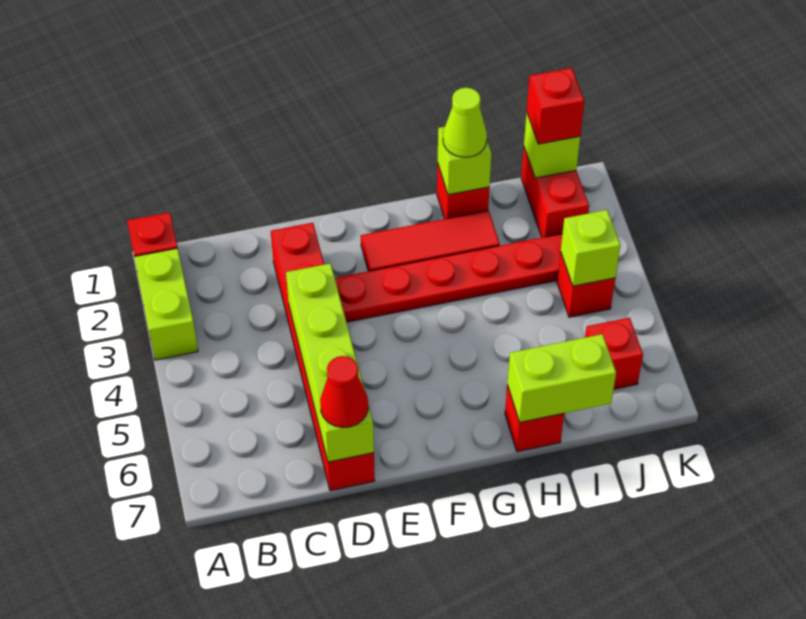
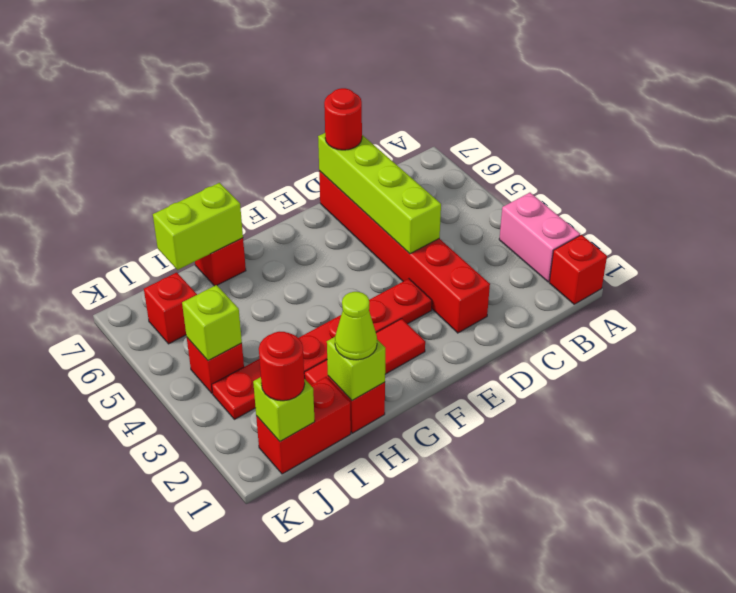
lime brick A2:A3 level 1 -> pink brick A2:A3 level 1
red cone D7 level 3 -> red round brick D7 level 3
red brick J1:J2 level 1 -> red brick I1:J1 level 1
red brick J1 level 3 -> red round brick J1 level 3

